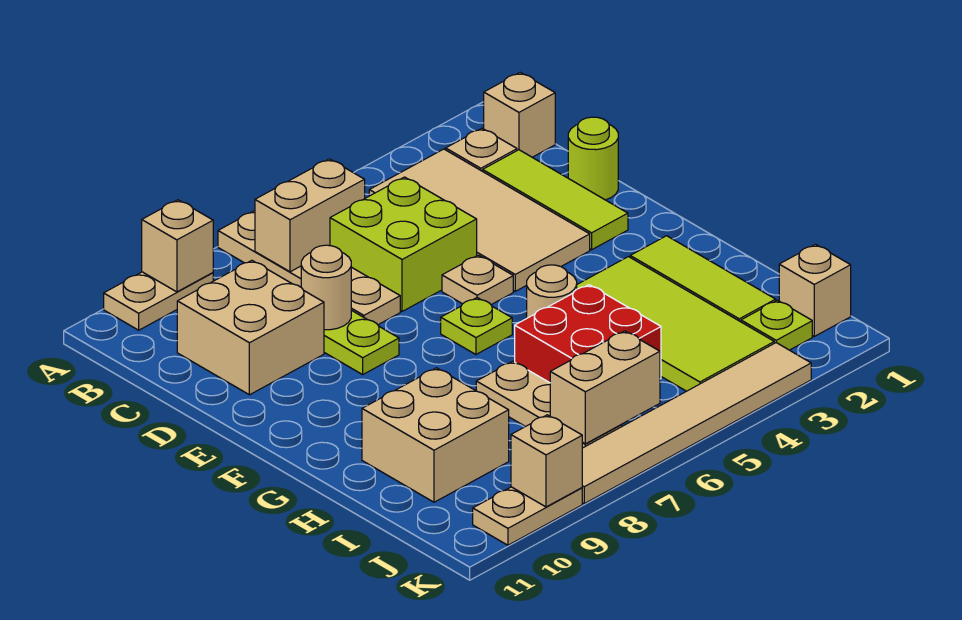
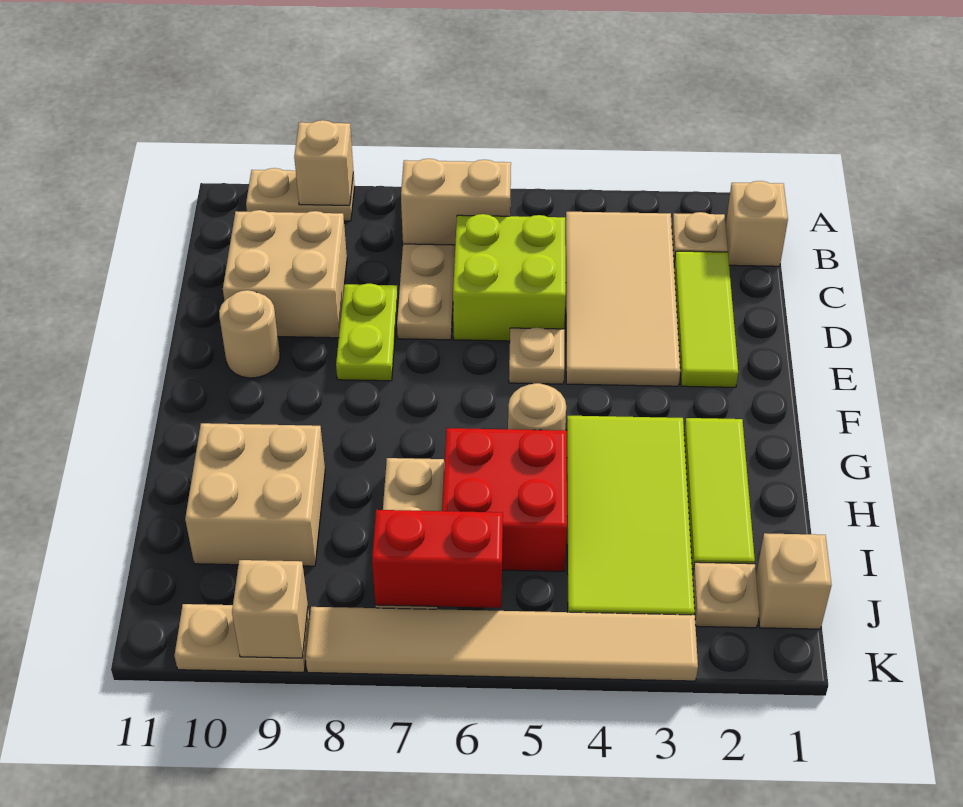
lime round brick D1 level 1 -> none
tan round brick D8 level 2 -> tan round brick E10 level 1
lime plate F6 level 1 -> none
lime plate J2 level 1 -> tan plate J2 level 1
tan brick J6:J7 level 2 -> red brick J6:J7 level 2

